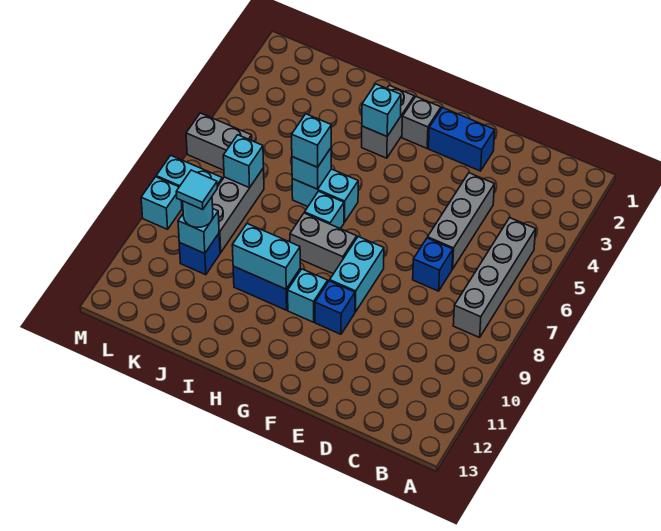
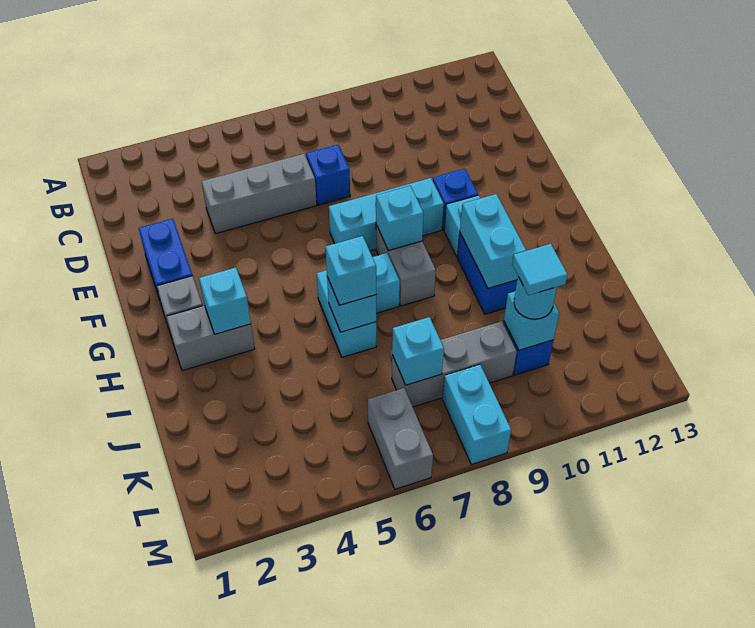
grey brick B5:B8 level 1 -> none
cyan brick F8:F9 level 1 -> cyan brick F7:F9 level 1
cyan brick M9 level 1 -> cyan brick G8 level 2

